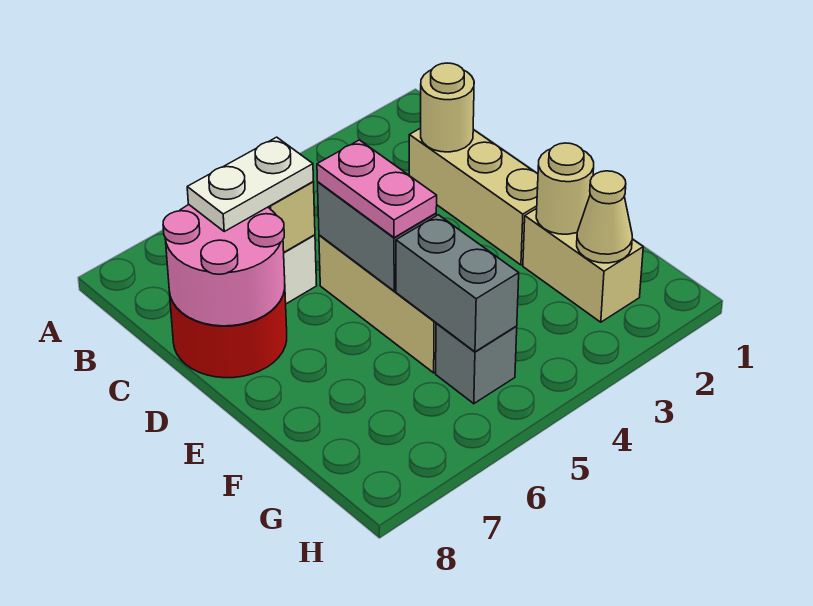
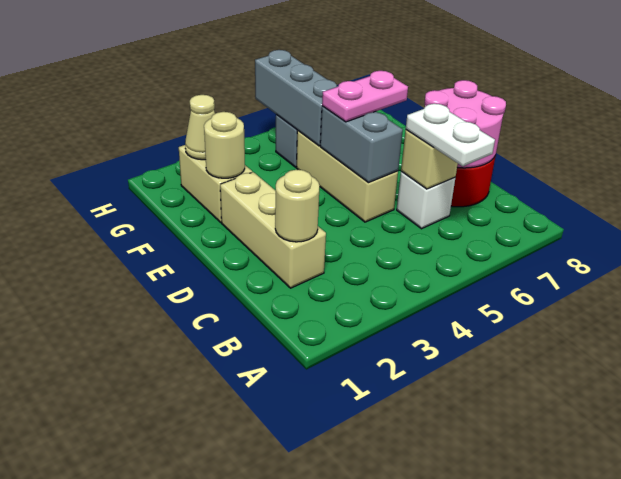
white plate C6:C7 level 3 -> white plate B6:C6 level 3
pink plate D5:E5 level 3 -> pink plate E5:E6 level 3
grey brick F5:G5 level 2 -> grey brick F5:H5 level 2

